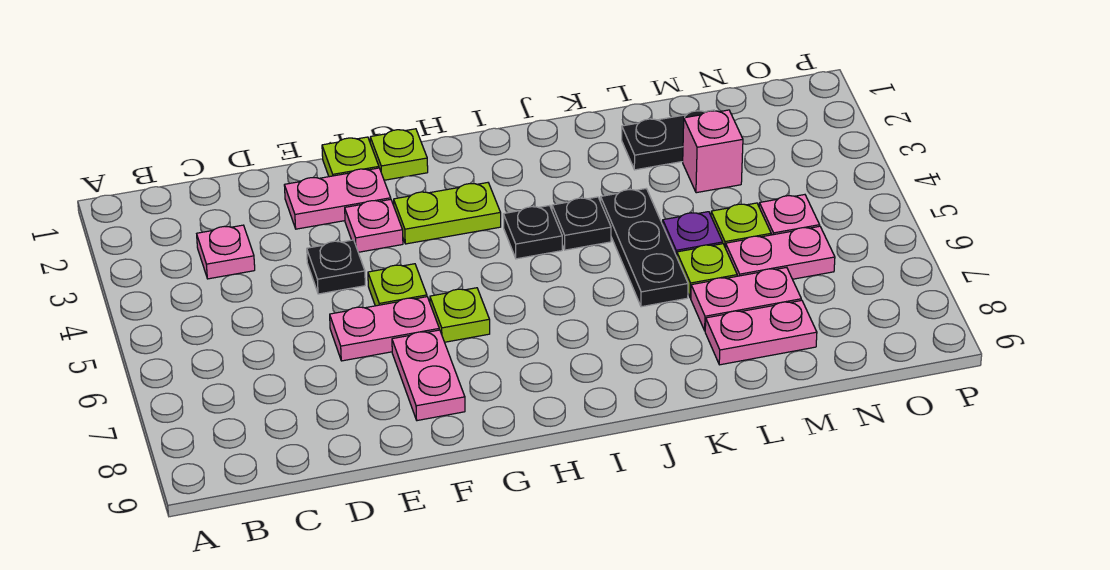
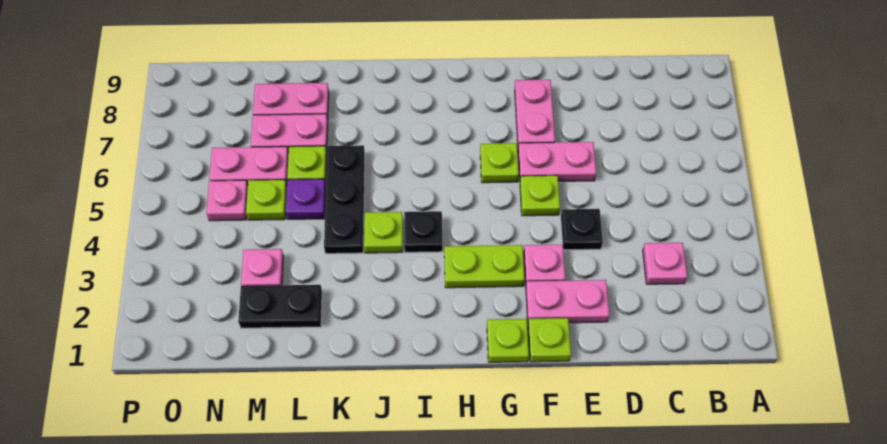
black plate J4 level 1 -> lime plate J4 level 1
pink brick M3 level 1 -> pink plate M3 level 1

